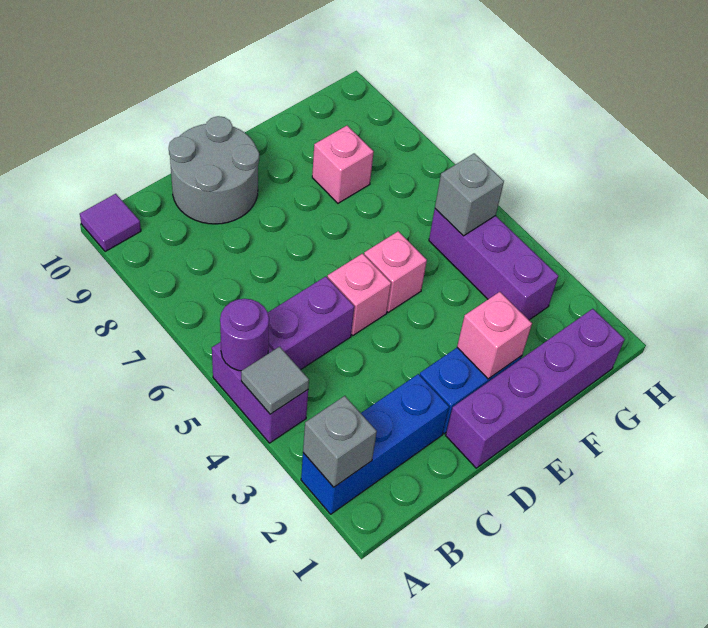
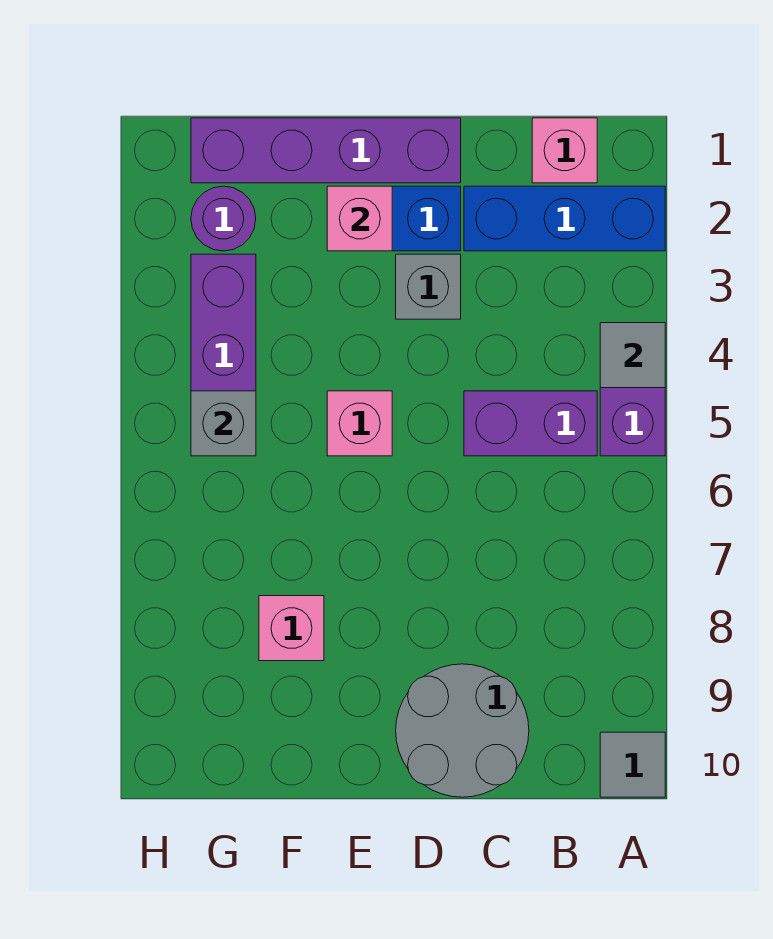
grey brick A2 level 2 -> grey brick D3 level 1
purple round brick A5 level 2 -> purple round brick G2 level 1
purple tile A10 level 1 -> grey tile A10 level 1
pink brick D5 level 1 -> pink brick B1 level 1

